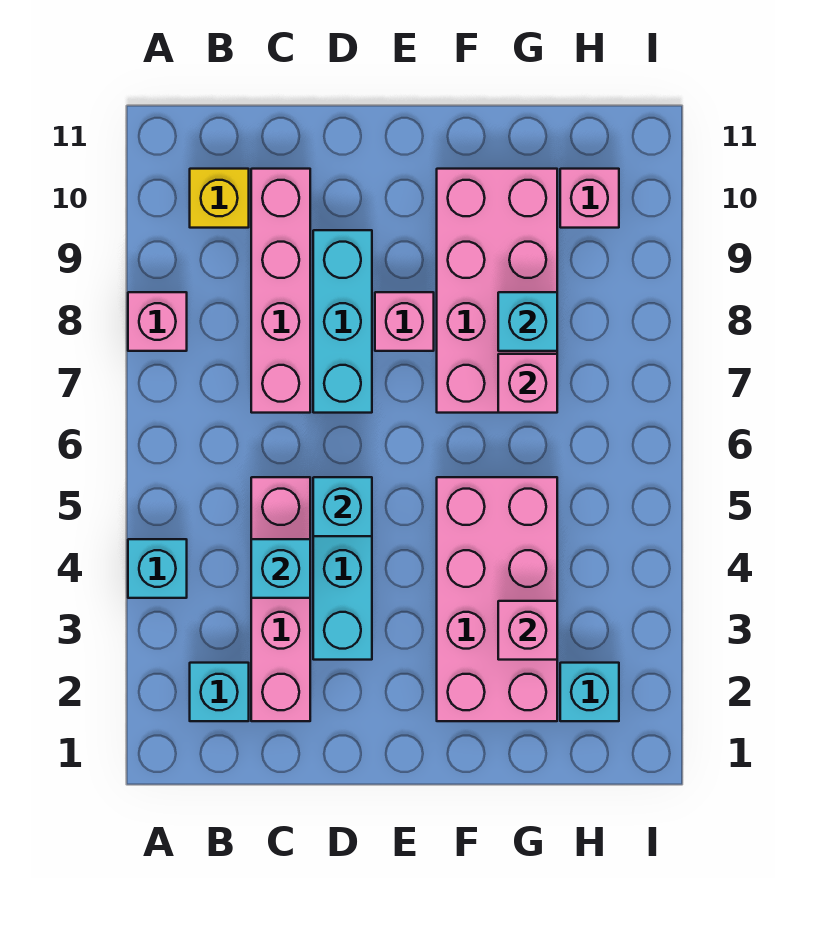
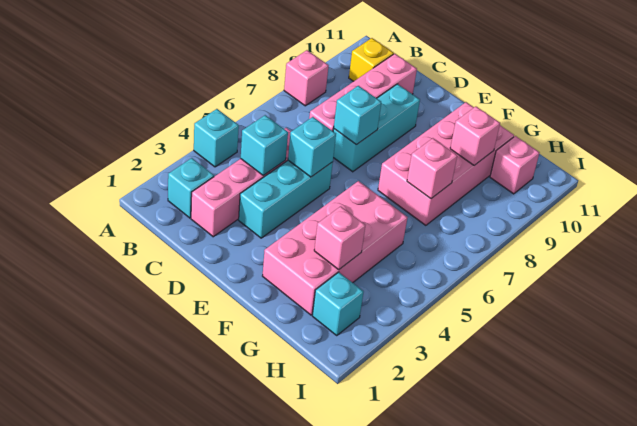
pink brick E8 level 1 -> pink brick G9 level 2
cyan brick G8 level 2 -> cyan brick D7 level 2

